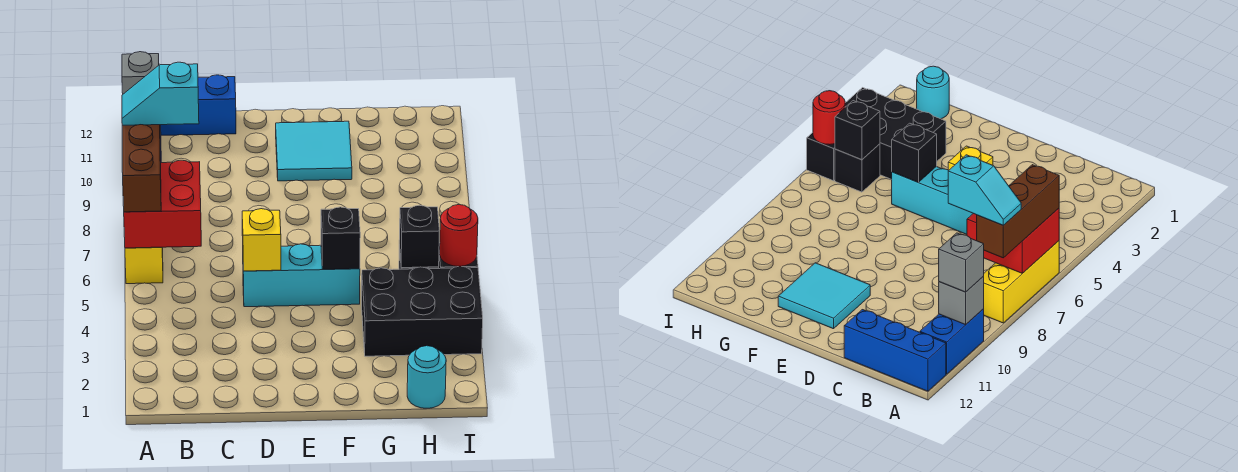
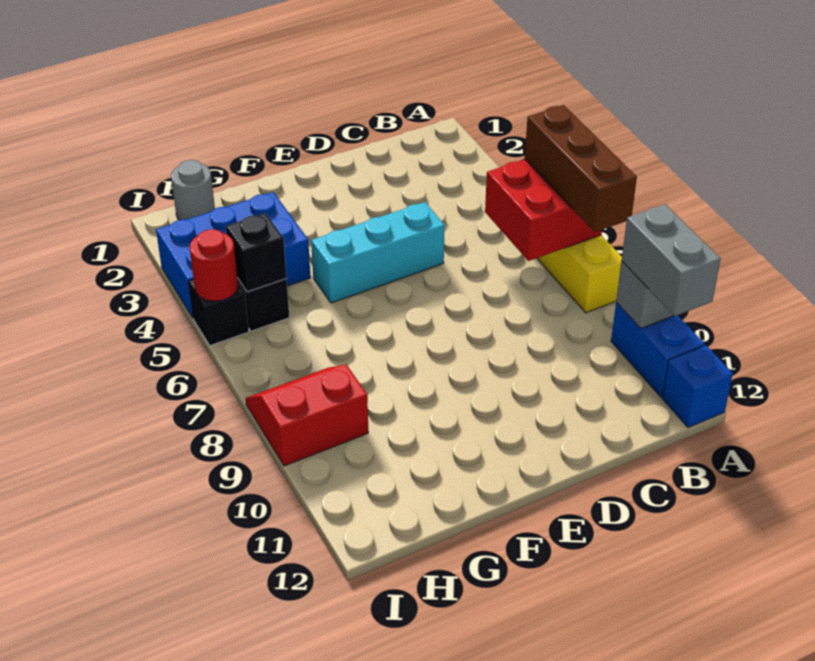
cyan slope A8:B8 level 4 top B -> none
grey brick A10 level 3 -> grey brick A10:A11 level 3
blue brick A12:C12 level 1 -> blue brick A12 level 1
yellow brick D5 level 2 -> none
cyan tile E10:F11 level 1 -> none
black brick F5 level 2 -> none
black brick G3:I4 level 1 -> blue brick G3:I4 level 1
cyan round brick H1 level 1 -> grey round brick H1 level 1
none -> red slope H8:I9 level 1 top 9

